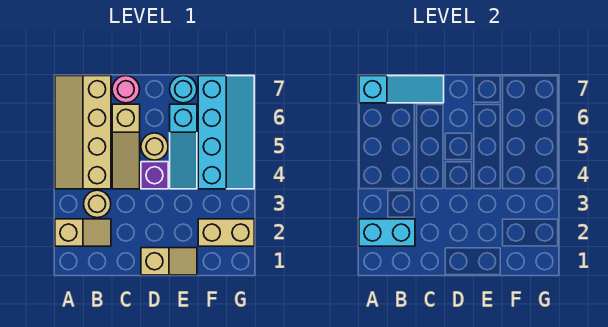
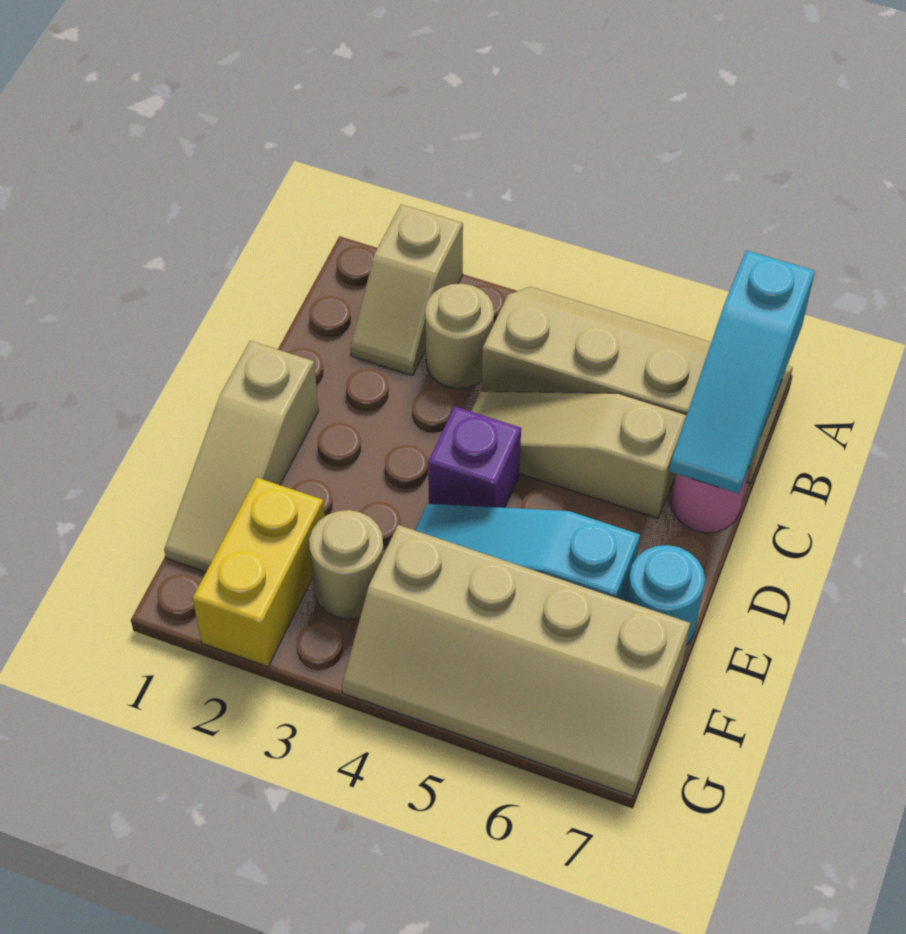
cyan brick A2:B2 level 2 -> none
tan slope D1:E1 level 1 top D -> tan slope D1:F1 level 1 top D
tan round brick D5 level 1 -> tan round brick F3 level 1
tan brick F2:G2 level 1 -> yellow brick F2:G2 level 1
cyan slope F4:G7 level 1 top F -> tan slope F4:G7 level 1 top F

